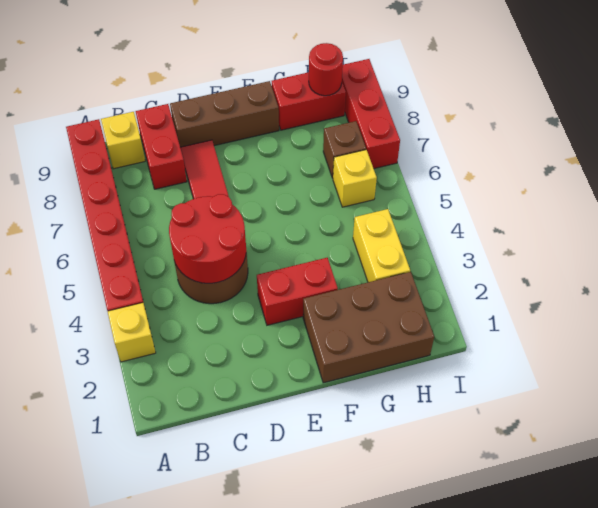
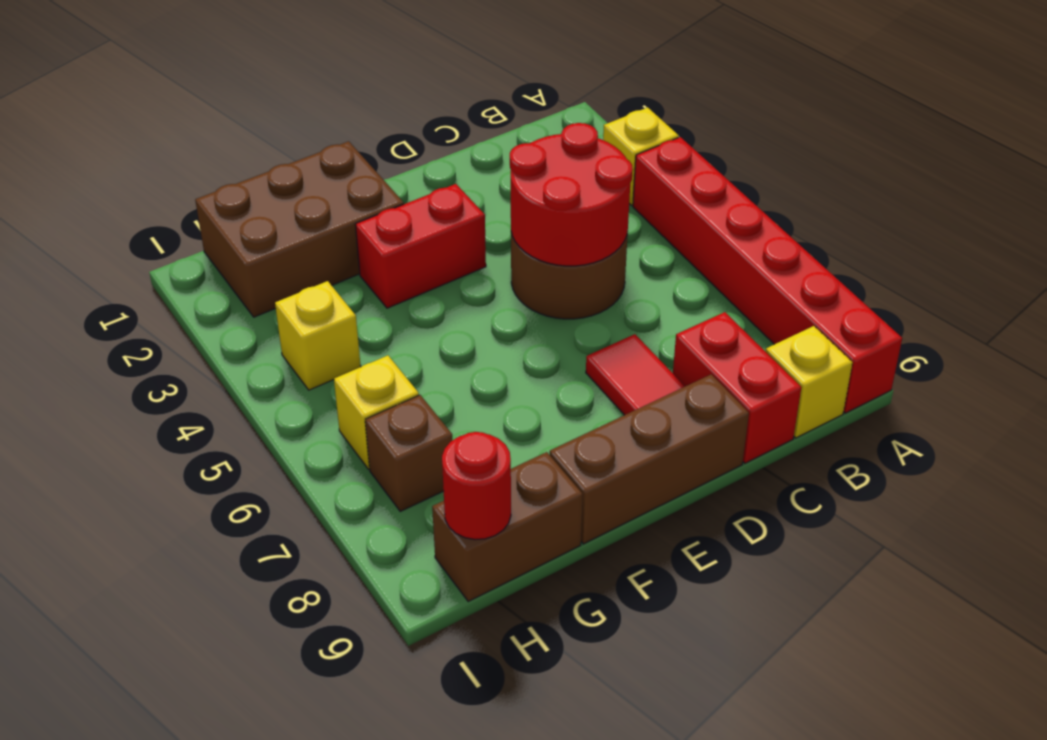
red brick G9:H9 level 1 -> brown brick G9:H9 level 1
yellow brick H3:H4 level 1 -> yellow brick H4 level 1
red brick I7:I9 level 1 -> none

